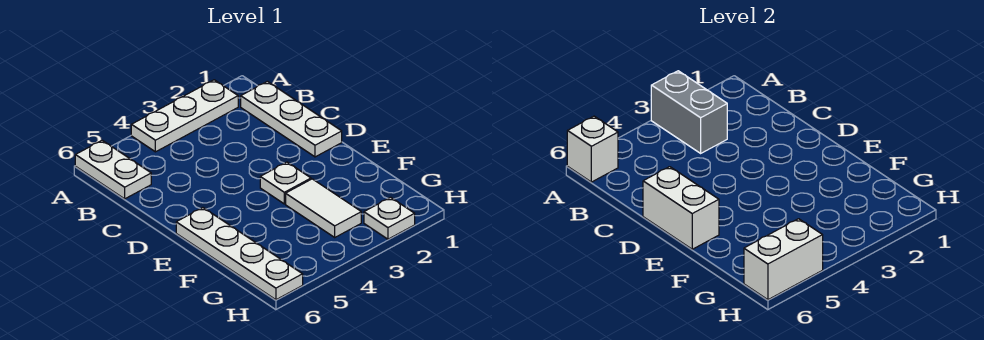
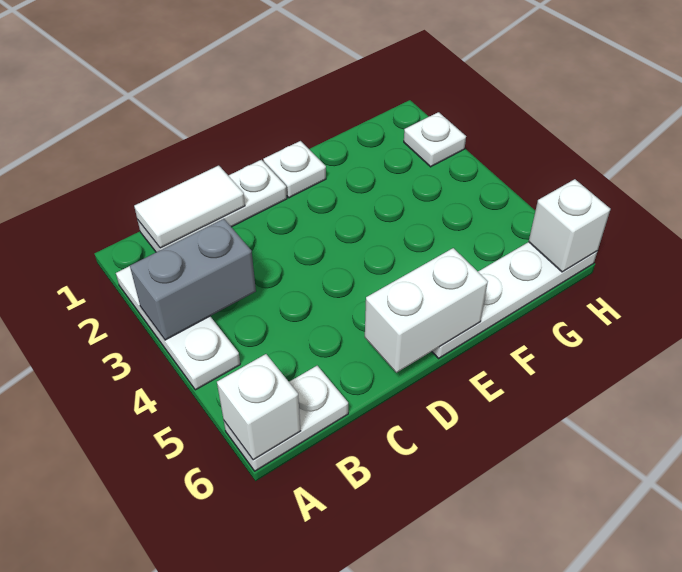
white plate E3 level 1 -> white plate E1 level 1
white tile F3:G3 level 1 -> white tile B1:C1 level 2
white brick H5:H6 level 2 -> white brick H6 level 2

